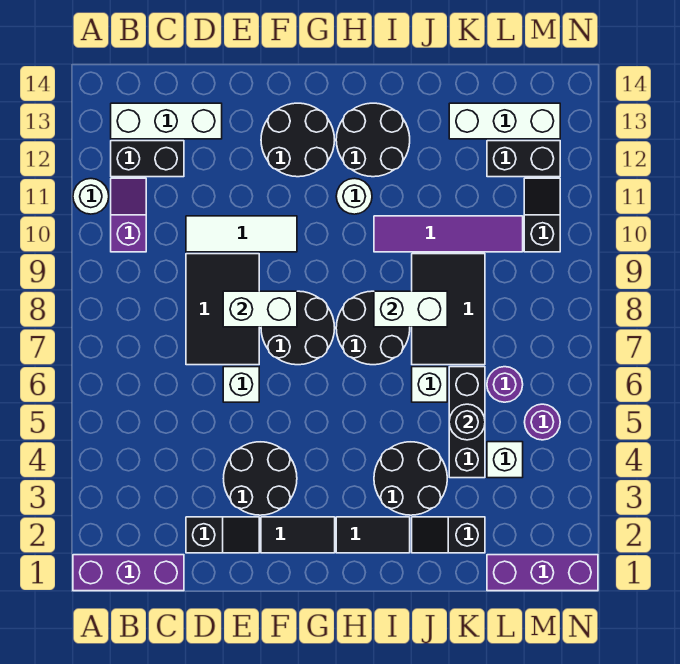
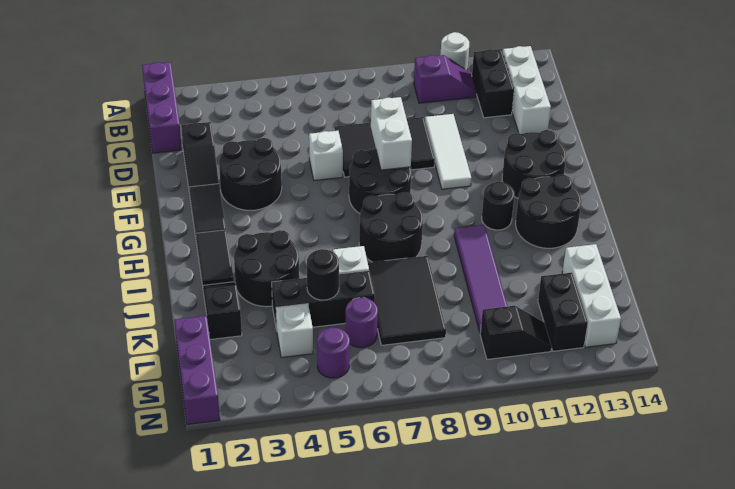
white round brick H11 level 1 -> black round brick H11 level 1
white brick I8:J8 level 2 -> none
black tile J7:K9 level 1 -> black tile J7:L8 level 1

